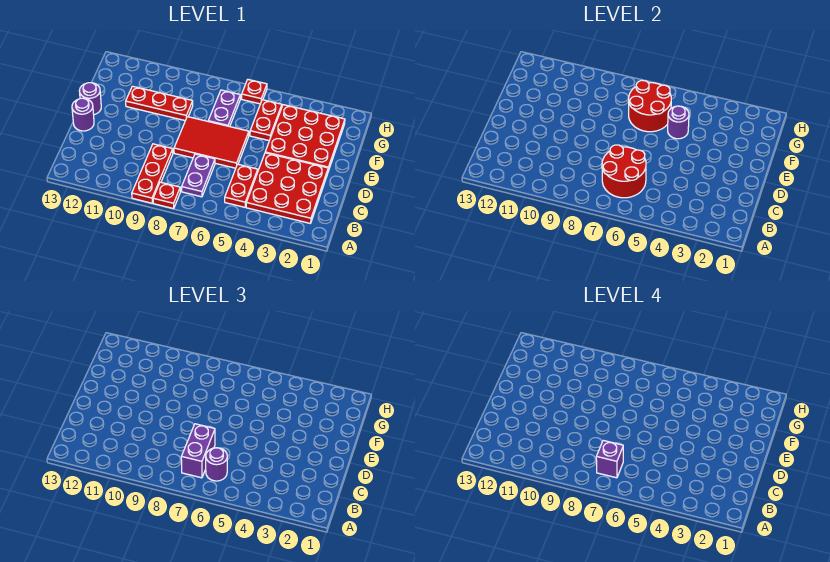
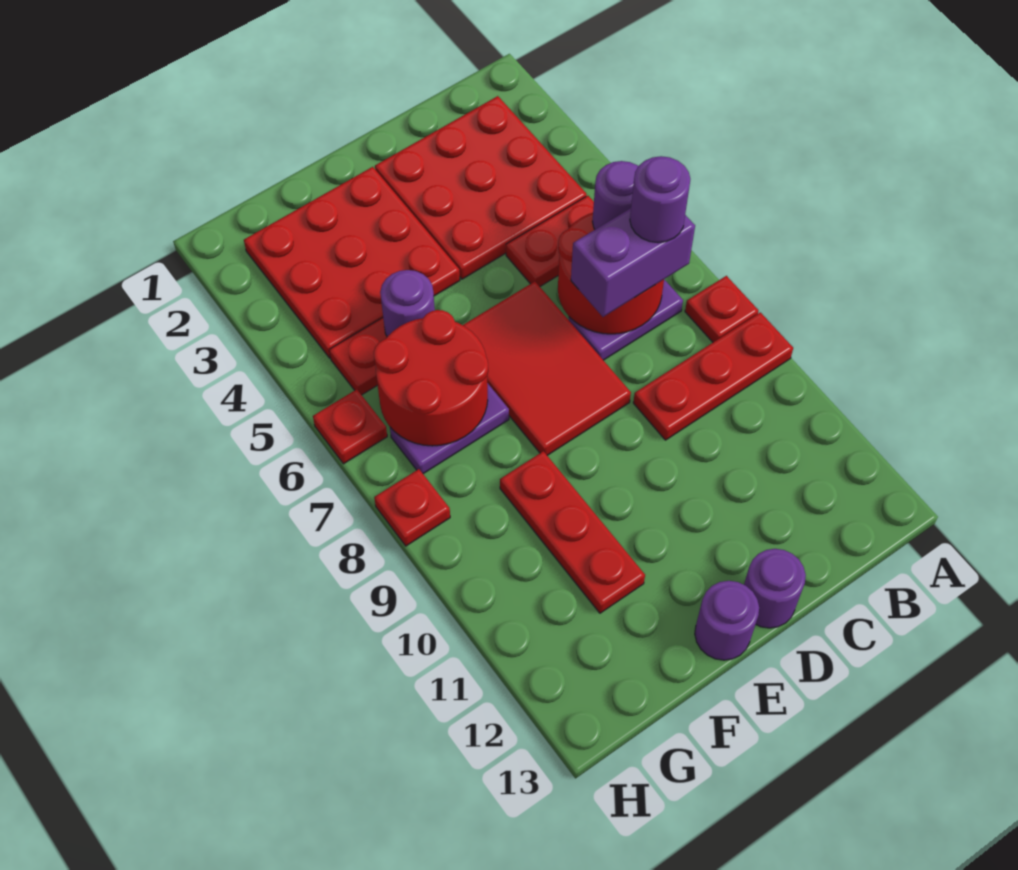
purple brick B7 level 4 -> purple round brick B7 level 4
none -> red plate H8 level 1

